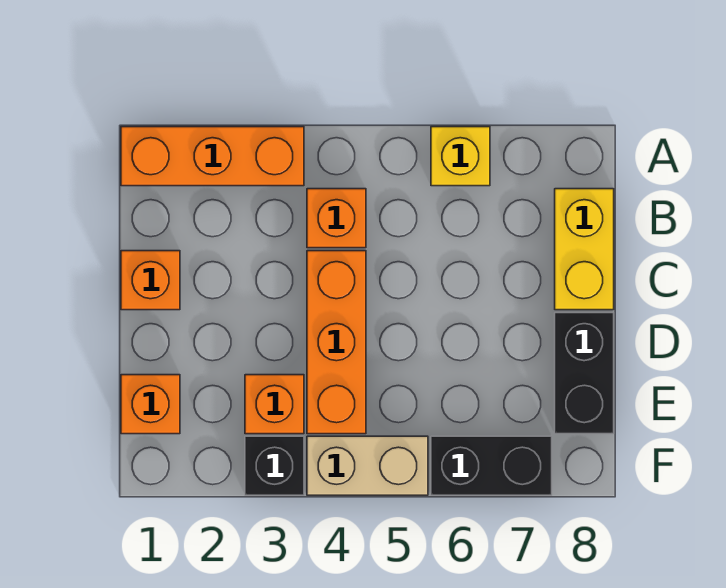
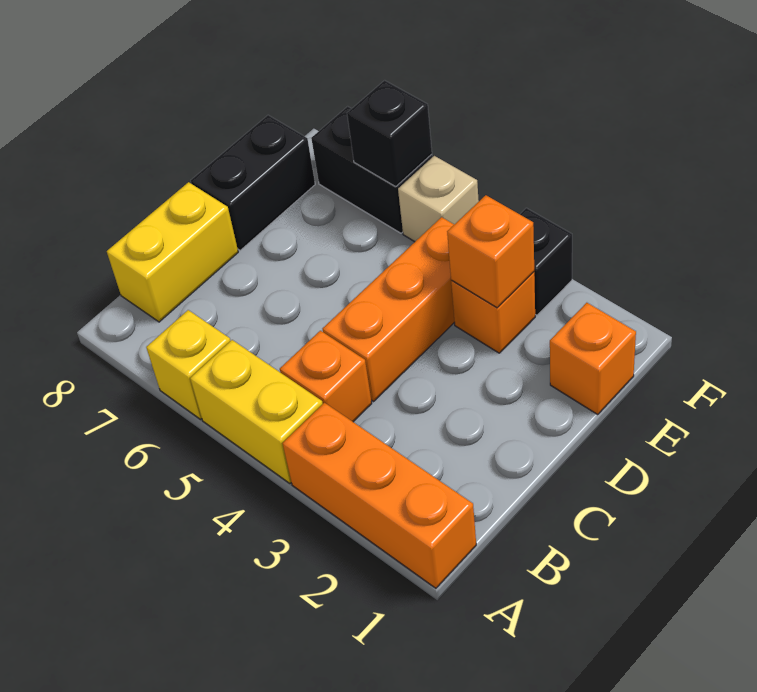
none -> yellow brick A4:A5 level 1
orange brick C1 level 1 -> orange brick E3 level 2
tan brick F4:F5 level 1 -> tan brick F5 level 1
none -> black brick F6 level 2

